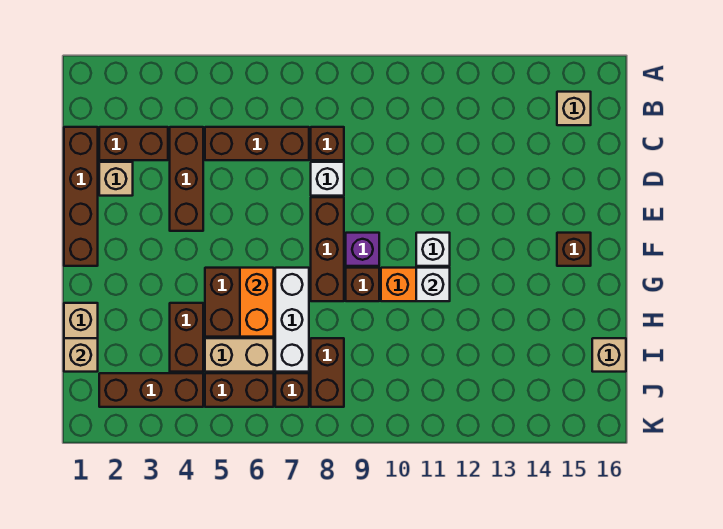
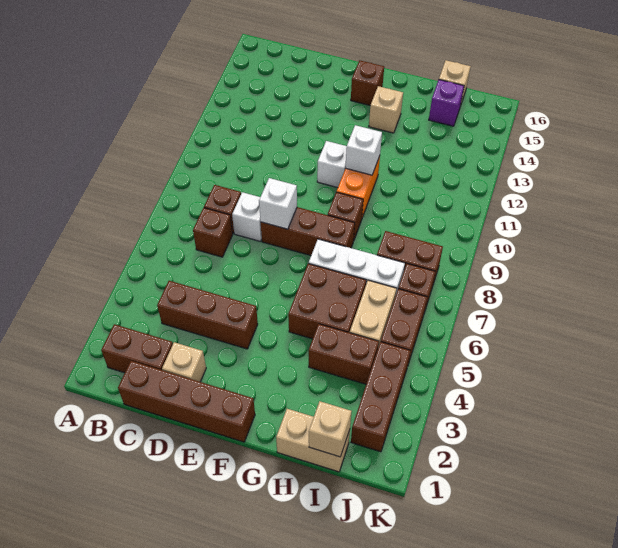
tan brick B15 level 1 -> tan brick G14 level 1
brown brick C2:C3 level 1 -> brown brick B2:C2 level 1
brown brick C5:C7 level 1 -> brown brick C7 level 1
none -> white brick E8 level 2
purple brick F9 level 1 -> purple brick I15 level 1
orange brick G6:H6 level 2 -> none

